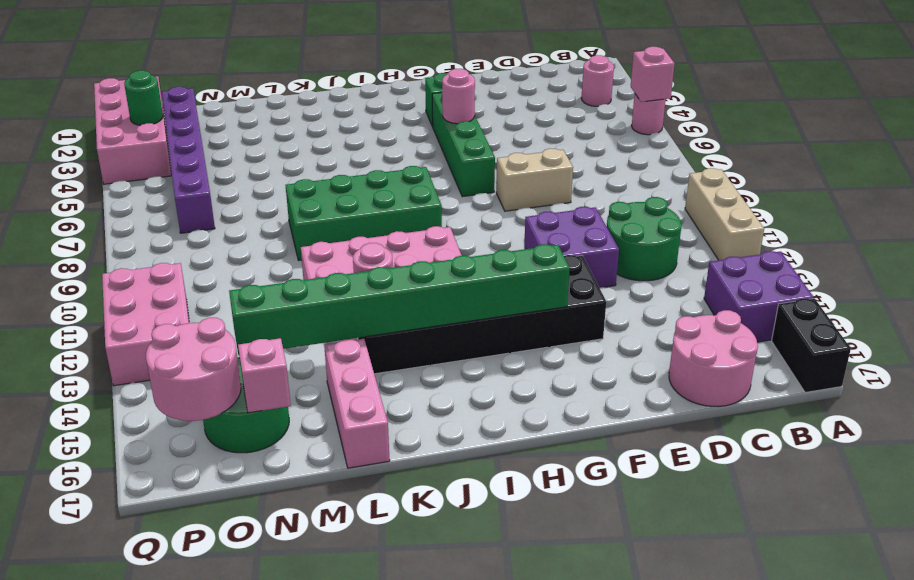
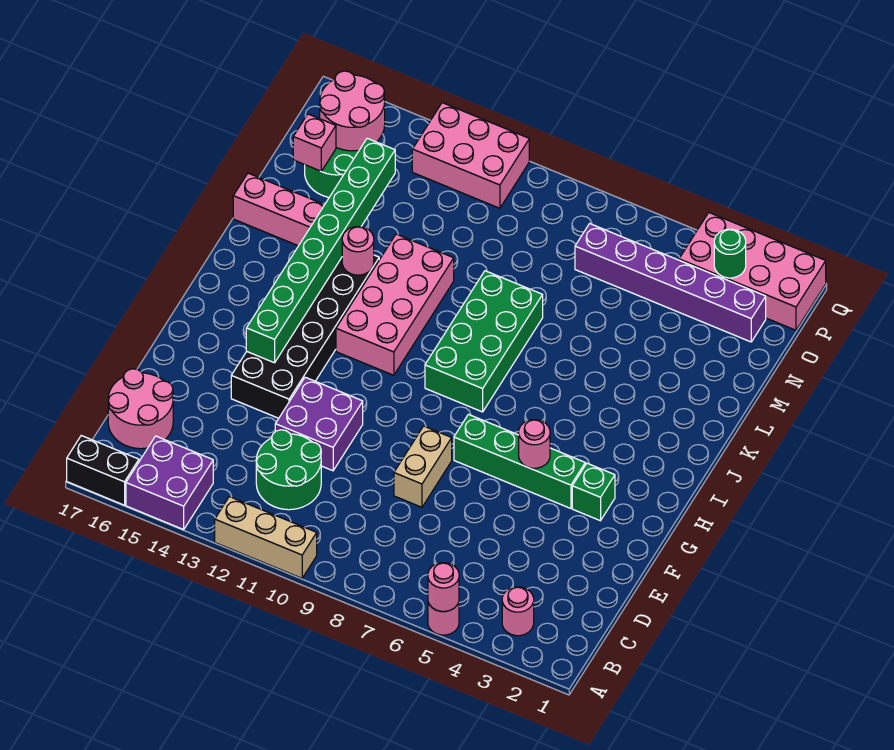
pink brick A5 level 2 -> pink round brick A5 level 2

